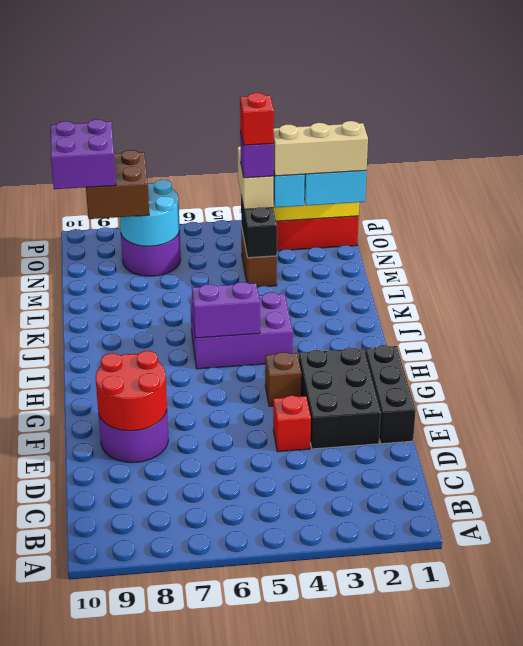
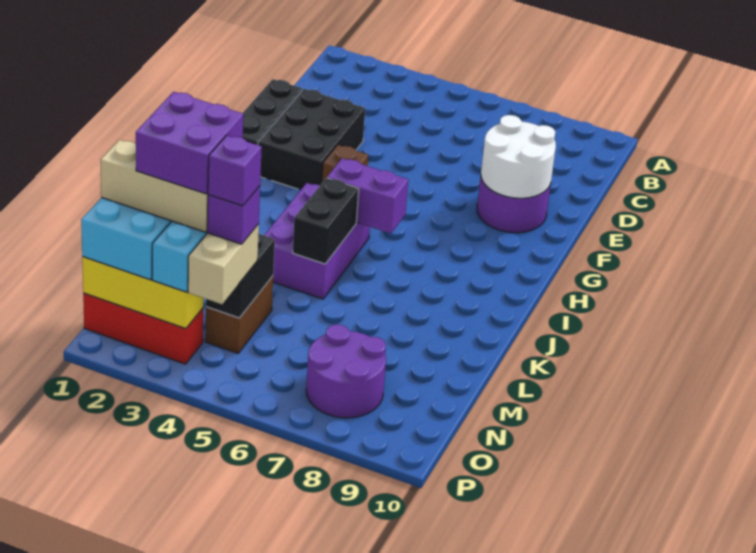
red brick E4 level 1 -> none
red round brick E8:F9 level 2 -> white round brick E8:F9 level 2
purple brick I4:J6 level 1 -> purple brick I4:K5 level 1
none -> black brick J5:K5 level 2
red brick N4 level 5 -> purple brick N4 level 5
cyan round brick N7:O8 level 2 -> none
brown brick N8:O9 level 3 -> none
purple brick N9:O10 level 4 -> purple brick M2:N3 level 5

